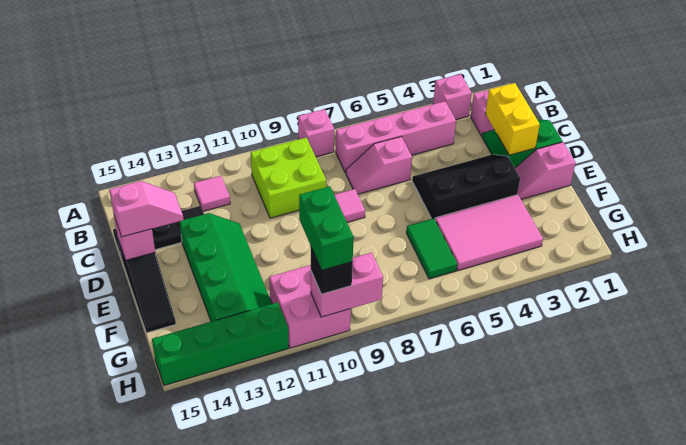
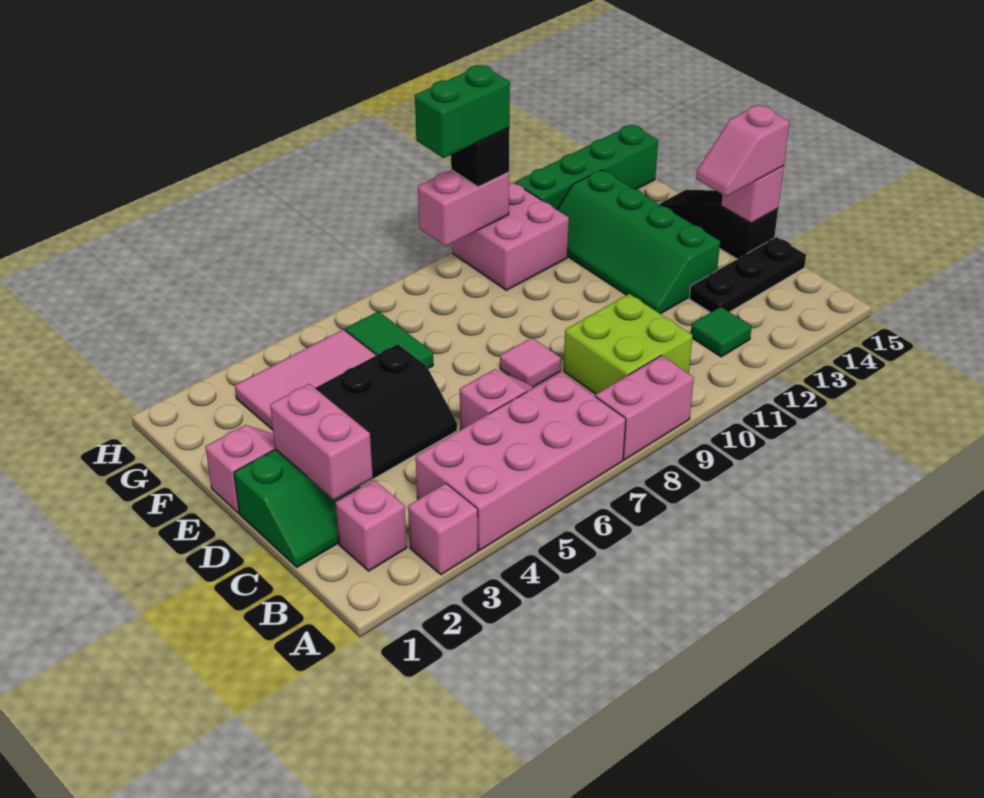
pink brick A8 level 1 -> pink brick A8:A9 level 1
pink brick B4:B7 level 1 -> pink brick A4:B7 level 1
pink tile B12 level 1 -> green tile B12 level 1
yellow brick C2:D2 level 2 -> pink brick C2:D2 level 2
green brick G10:H10 level 4 -> green brick H9:H10 level 4

